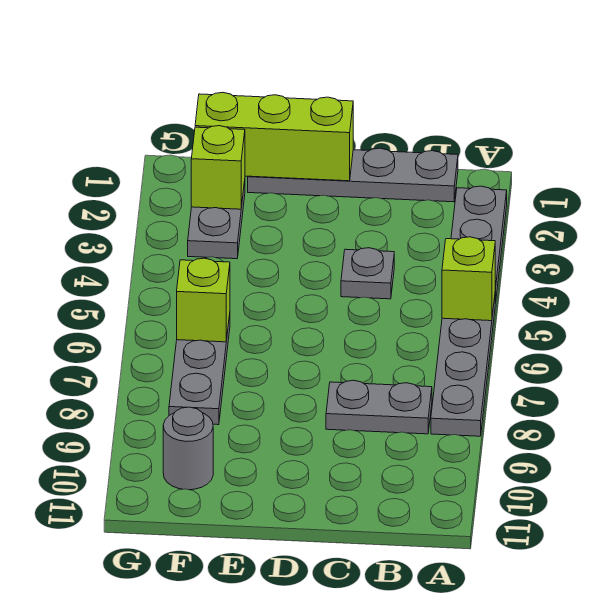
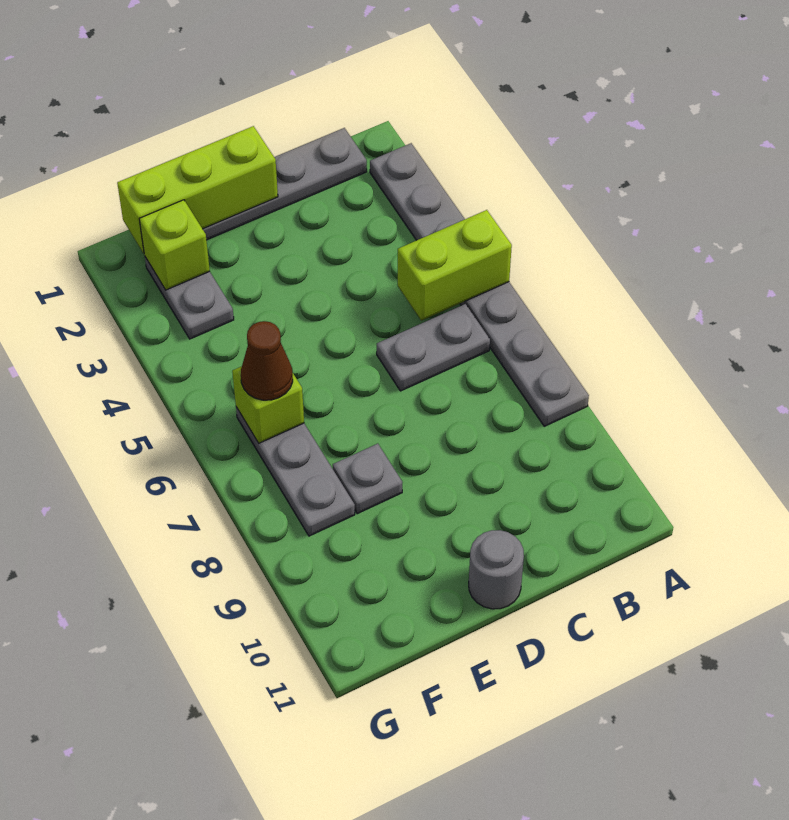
lime brick A5 level 2 -> lime brick A5:B5 level 2
grey plate B8:C8 level 1 -> grey plate B6:C6 level 1
grey plate C4 level 1 -> grey plate E8 level 1
none -> brown cone F6 level 3
grey round brick F10 level 1 -> grey round brick D11 level 1

